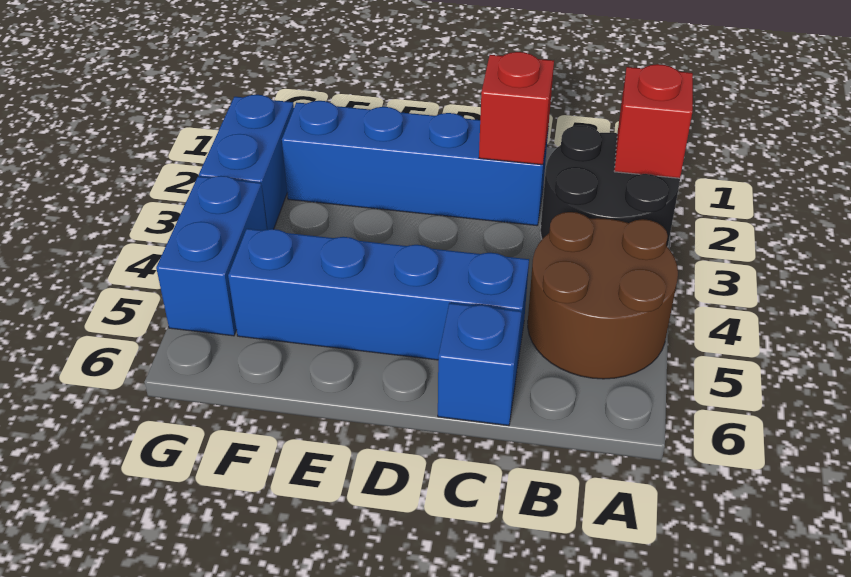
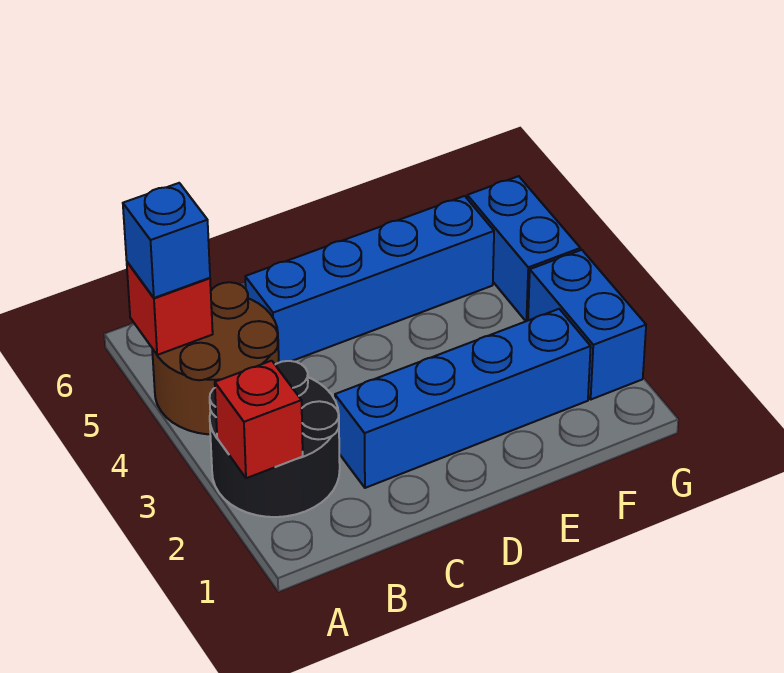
red brick C2 level 2 -> red brick A5 level 2
blue brick C6 level 1 -> blue brick A5 level 3

